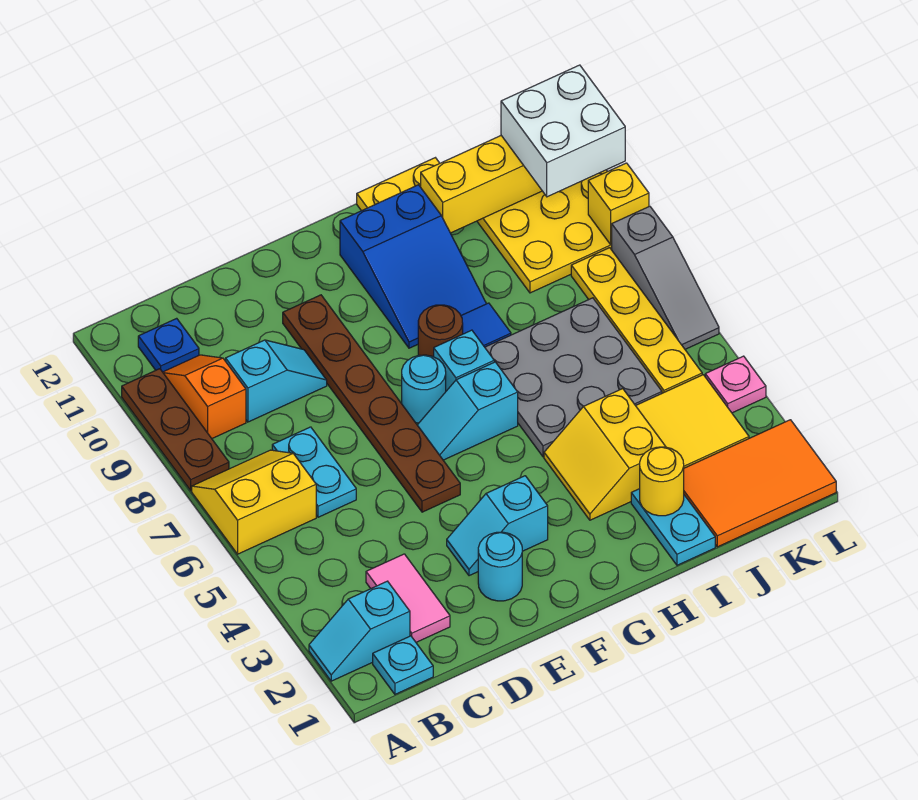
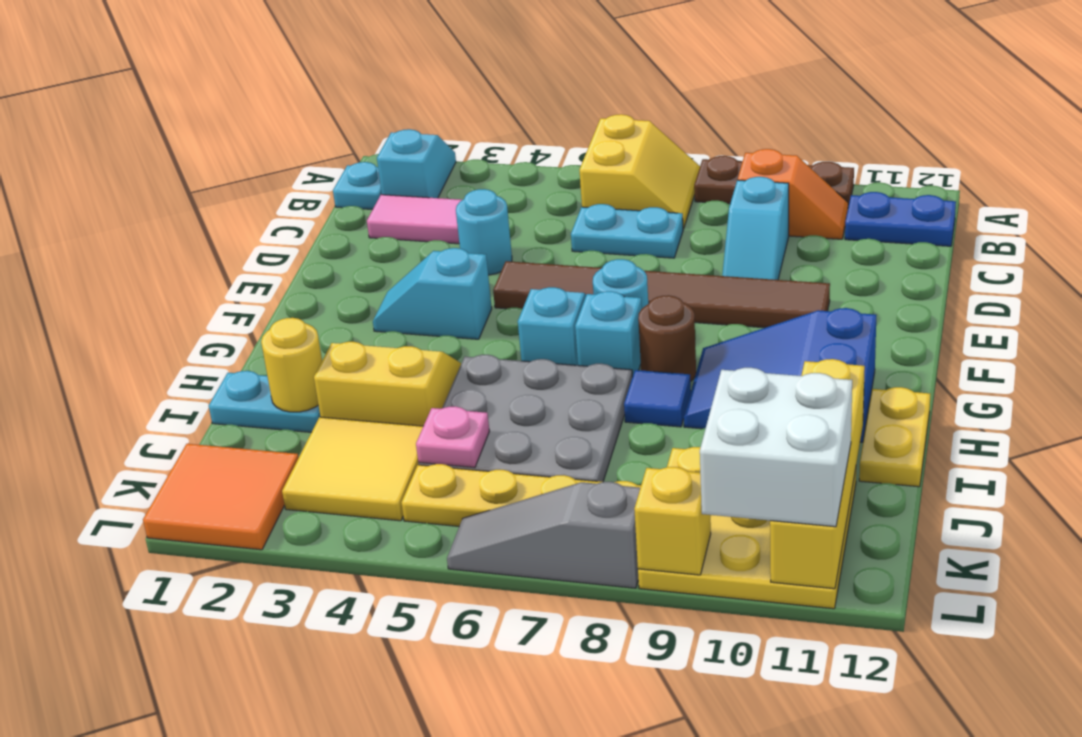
blue plate B11 level 1 -> blue plate B11:B12 level 1
cyan round brick E2 level 1 -> cyan round brick D4 level 1
cyan slope E3:F3 level 1 top F -> cyan slope F3:F4 level 1 top 4
brown plate E5:E10 level 1 -> brown tile E5:E10 level 1
orange tile J1:L2 level 1 -> orange tile K1:L2 level 1
pink plate L4 level 1 -> pink plate J5 level 2

